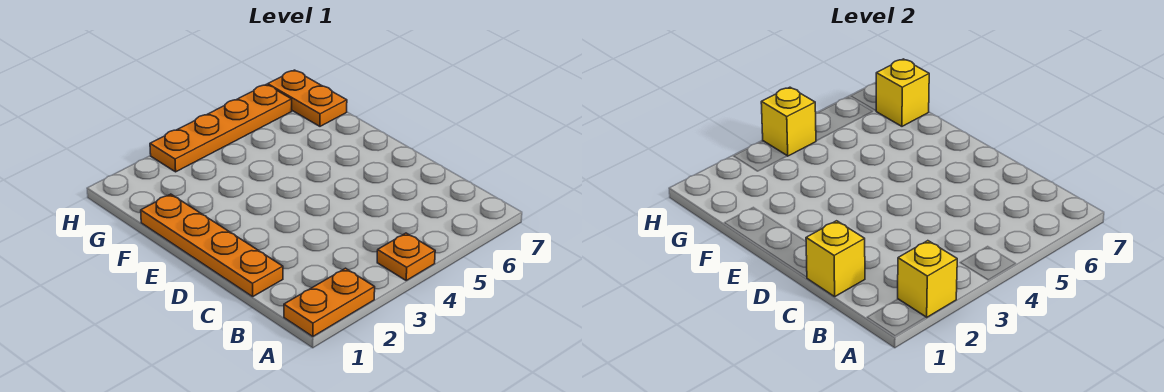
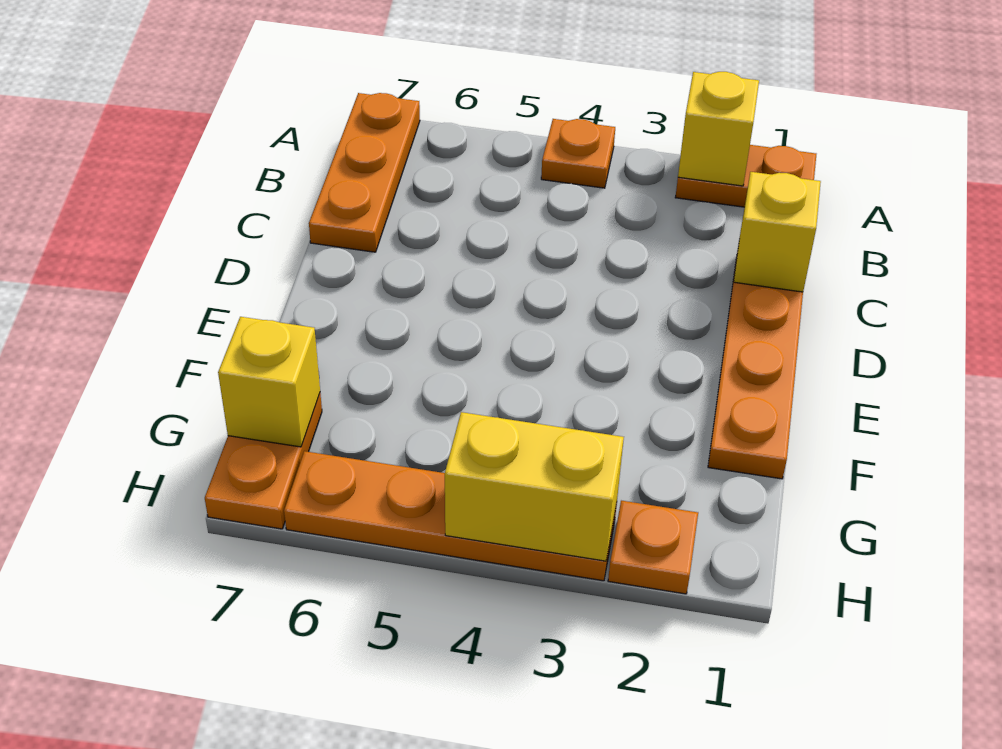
none -> orange plate A7:C7 level 1
none -> orange plate H2 level 1
yellow brick H4 level 2 -> yellow brick H3:H4 level 2

